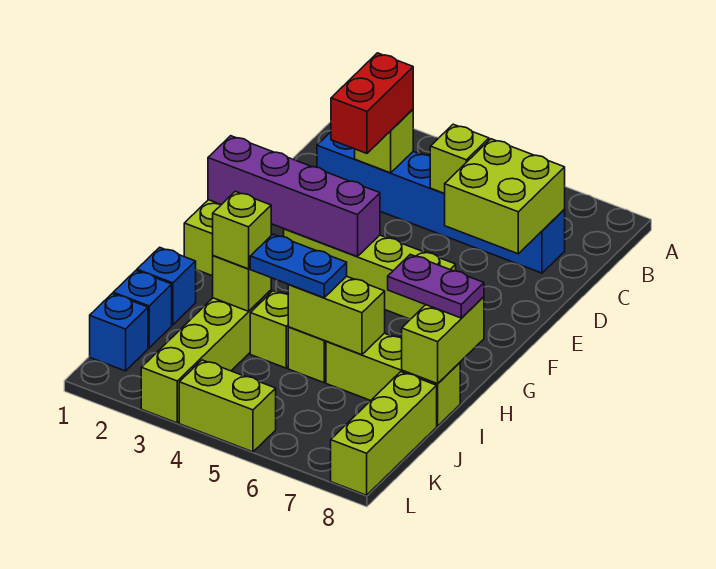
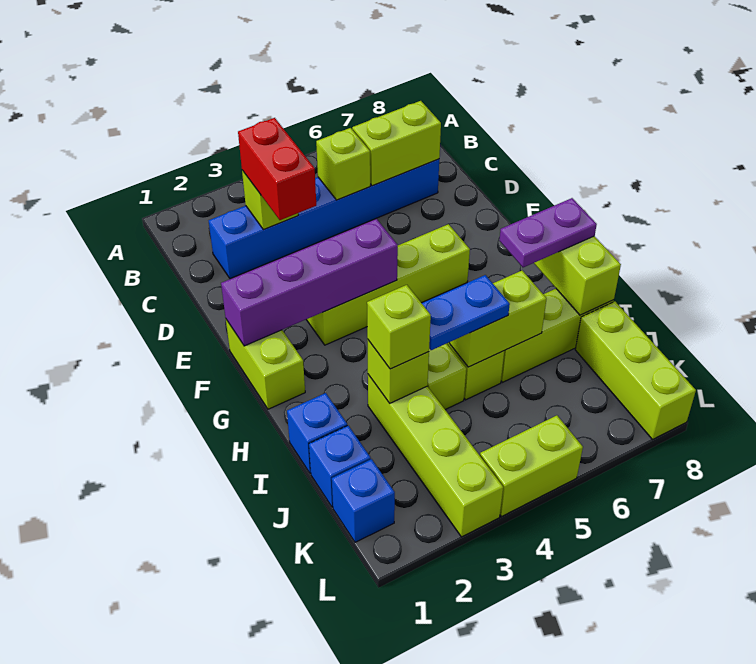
lime brick C6:D7 level 2 -> lime brick C6:C7 level 2

